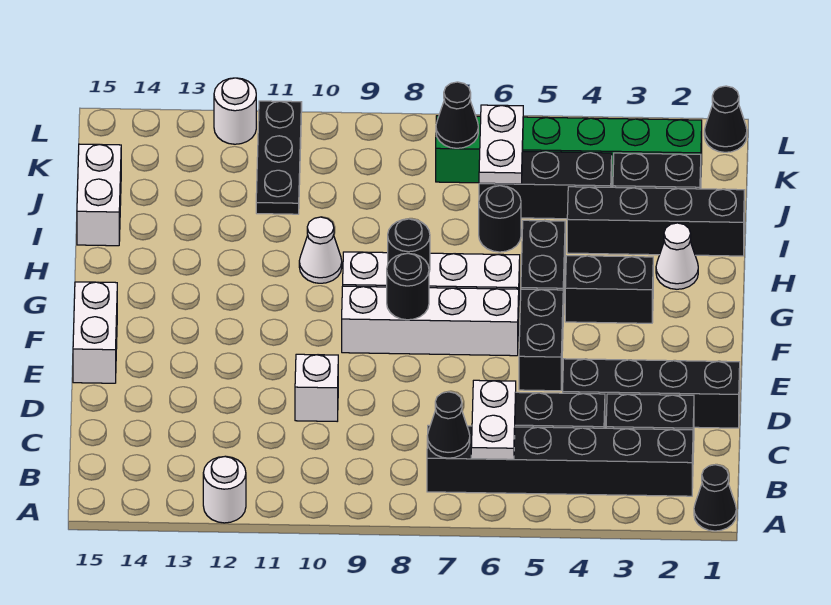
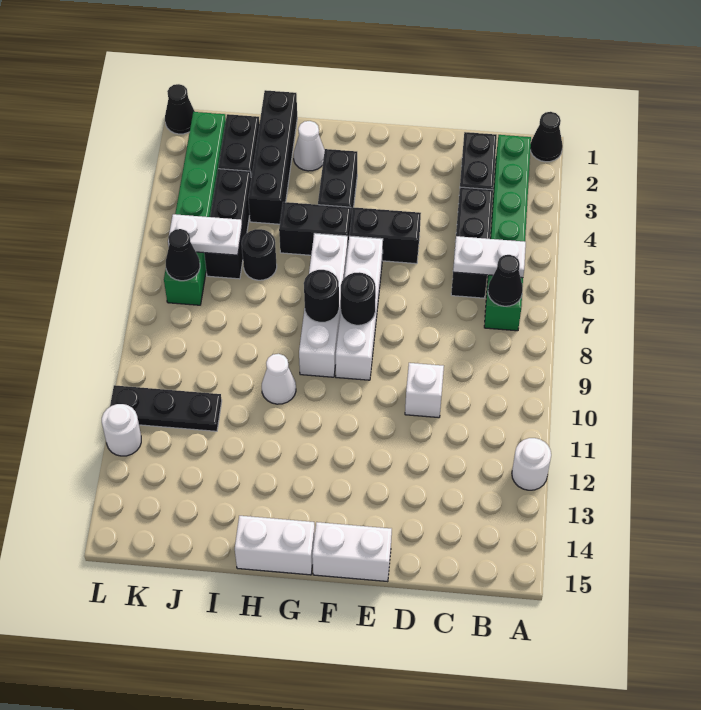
black brick B2:B7 level 1 -> green brick B2:B7 level 1
black brick D1:D4 level 1 -> none
white brick I15:J15 level 1 -> white brick G15:H15 level 1

